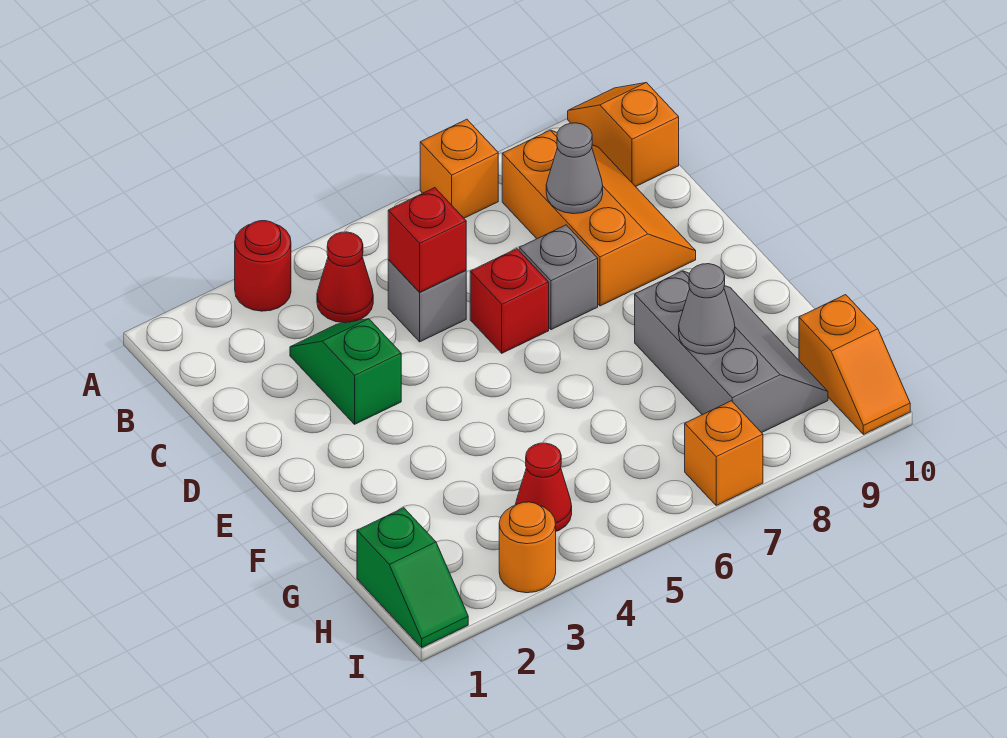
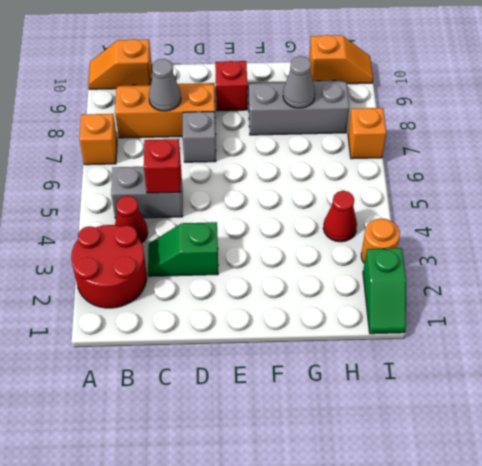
red round brick A3 level 1 -> red round brick A2:B3 level 1
grey brick C5 level 1 -> grey brick B5:C5 level 1
red brick D6 level 1 -> red brick E9 level 1
green slope H1:I1 level 1 top H -> green slope I1:I2 level 1 top 2

